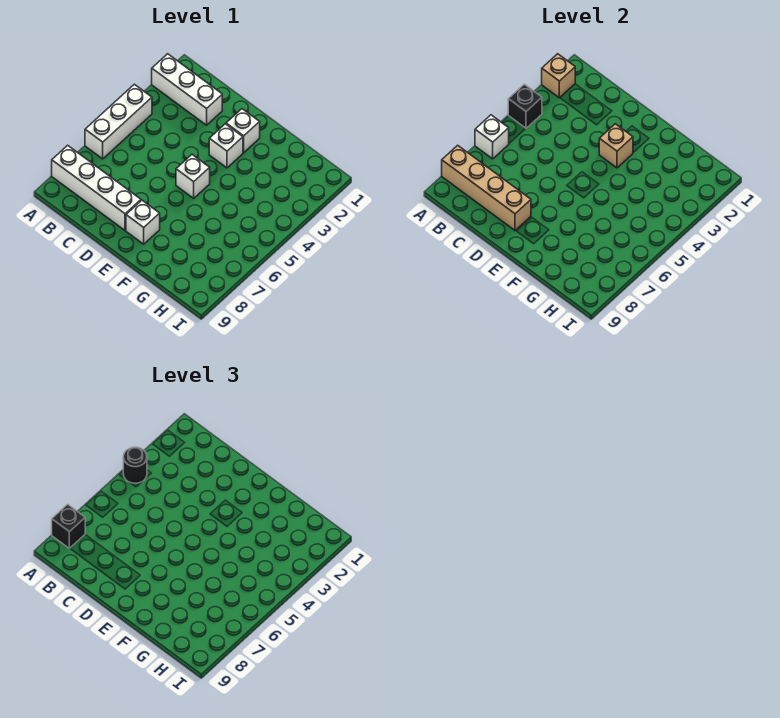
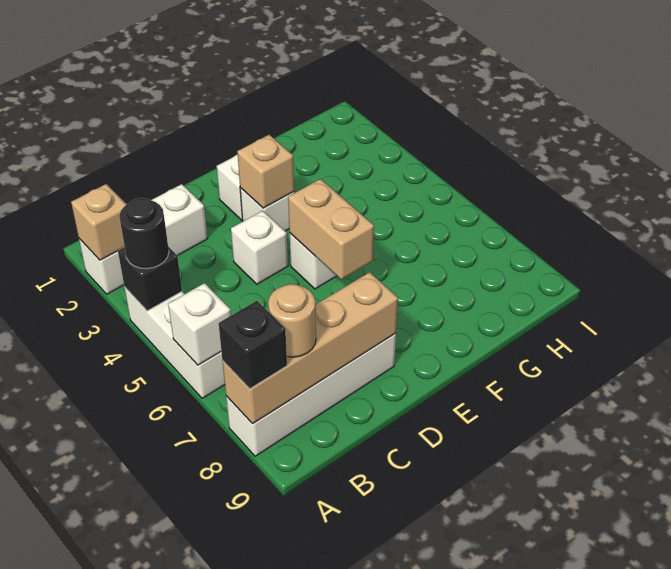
none -> tan round brick B8 level 3
none -> tan brick E5:E6 level 2
white brick E8 level 1 -> white brick D4 level 1

